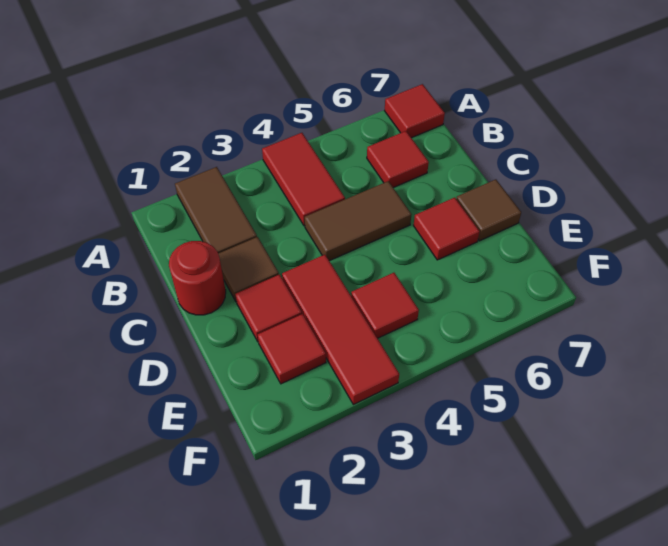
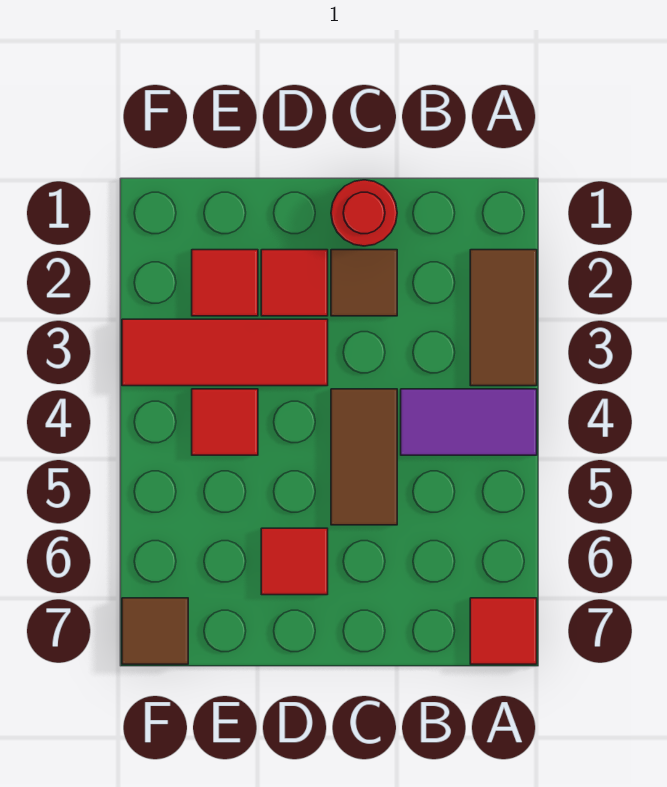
brown tile A2:B2 level 1 -> brown tile A2:A3 level 1
red tile A4:B4 level 1 -> purple tile A4:B4 level 1
red tile B6 level 1 -> none
brown tile D7 level 1 -> brown tile F7 level 1

